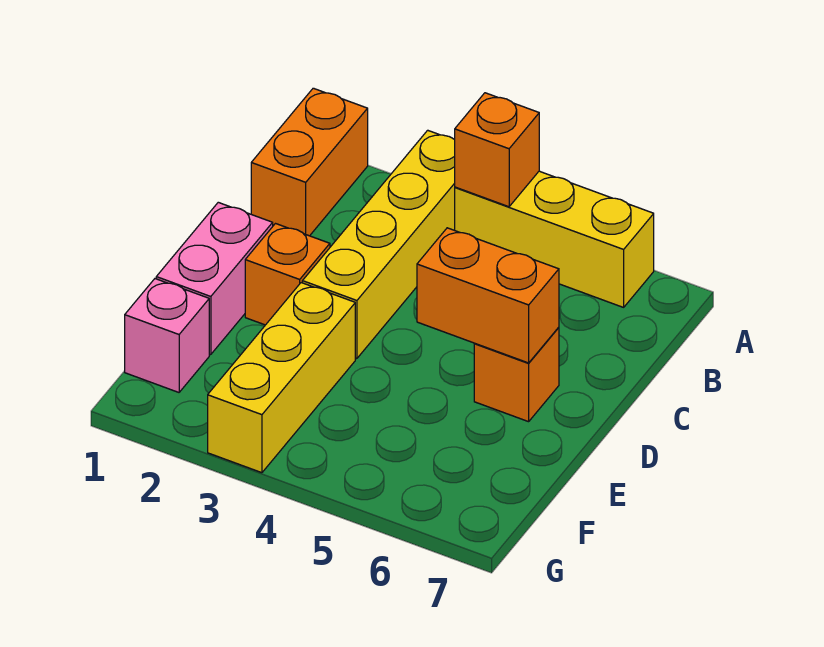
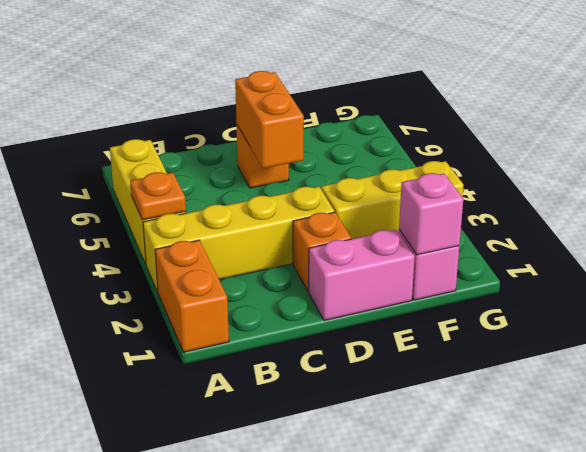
orange brick A1:B1 level 1 -> orange brick A1:A2 level 1
orange brick A4 level 2 -> orange plate A4 level 2
none -> pink brick F1 level 2

